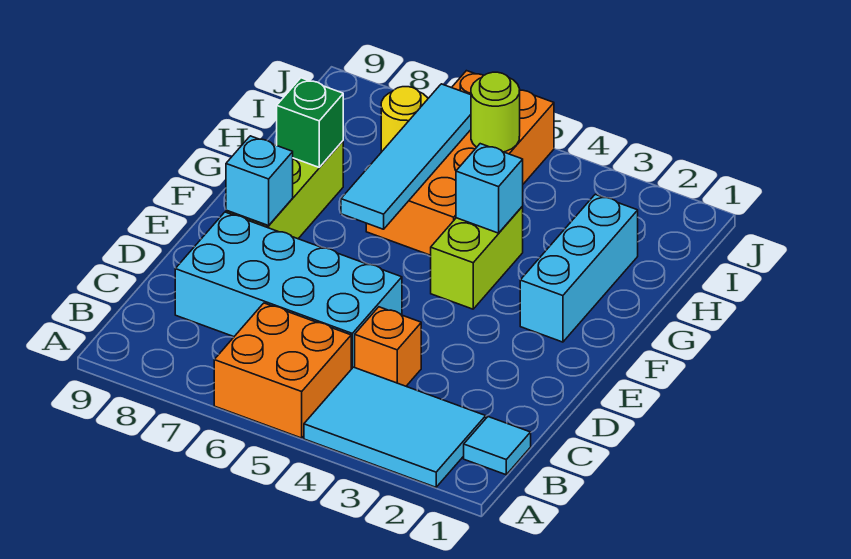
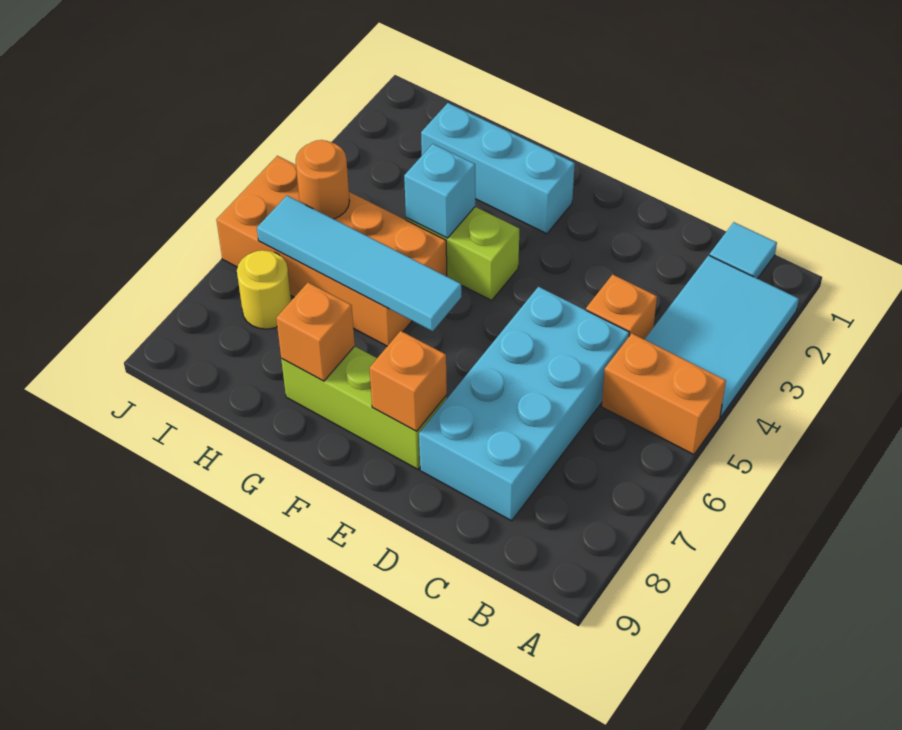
orange brick A5:B6 level 1 -> orange brick A5:B5 level 1
cyan brick E8 level 2 -> orange brick E8 level 2
green brick G8 level 2 -> orange brick G8 level 2
lime round brick I5 level 2 -> orange round brick I5 level 2

